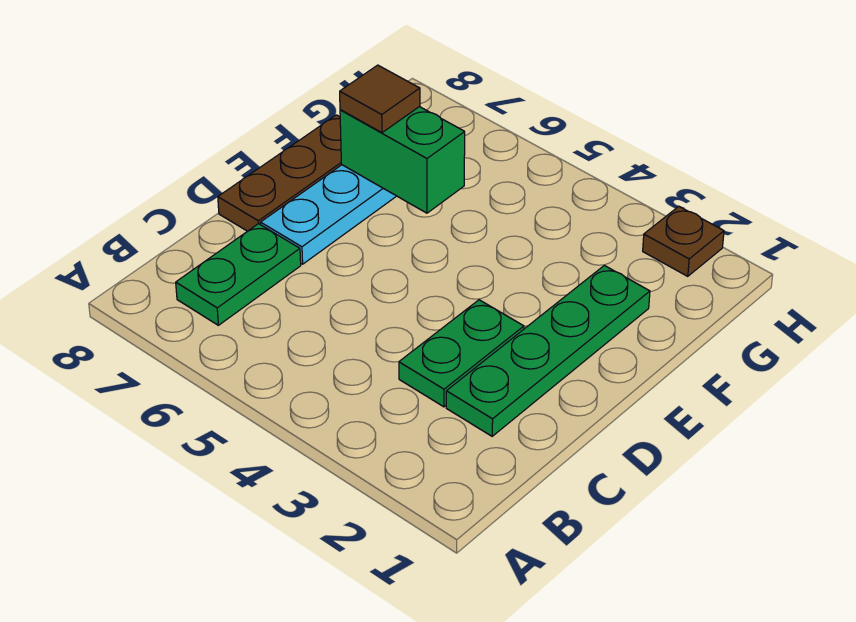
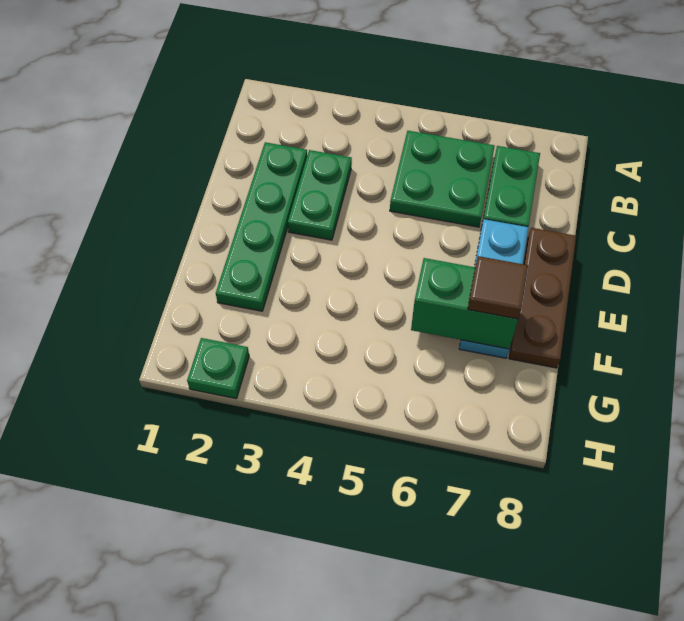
none -> green plate B5:C6 level 1
brown plate H2 level 1 -> green plate H2 level 1

